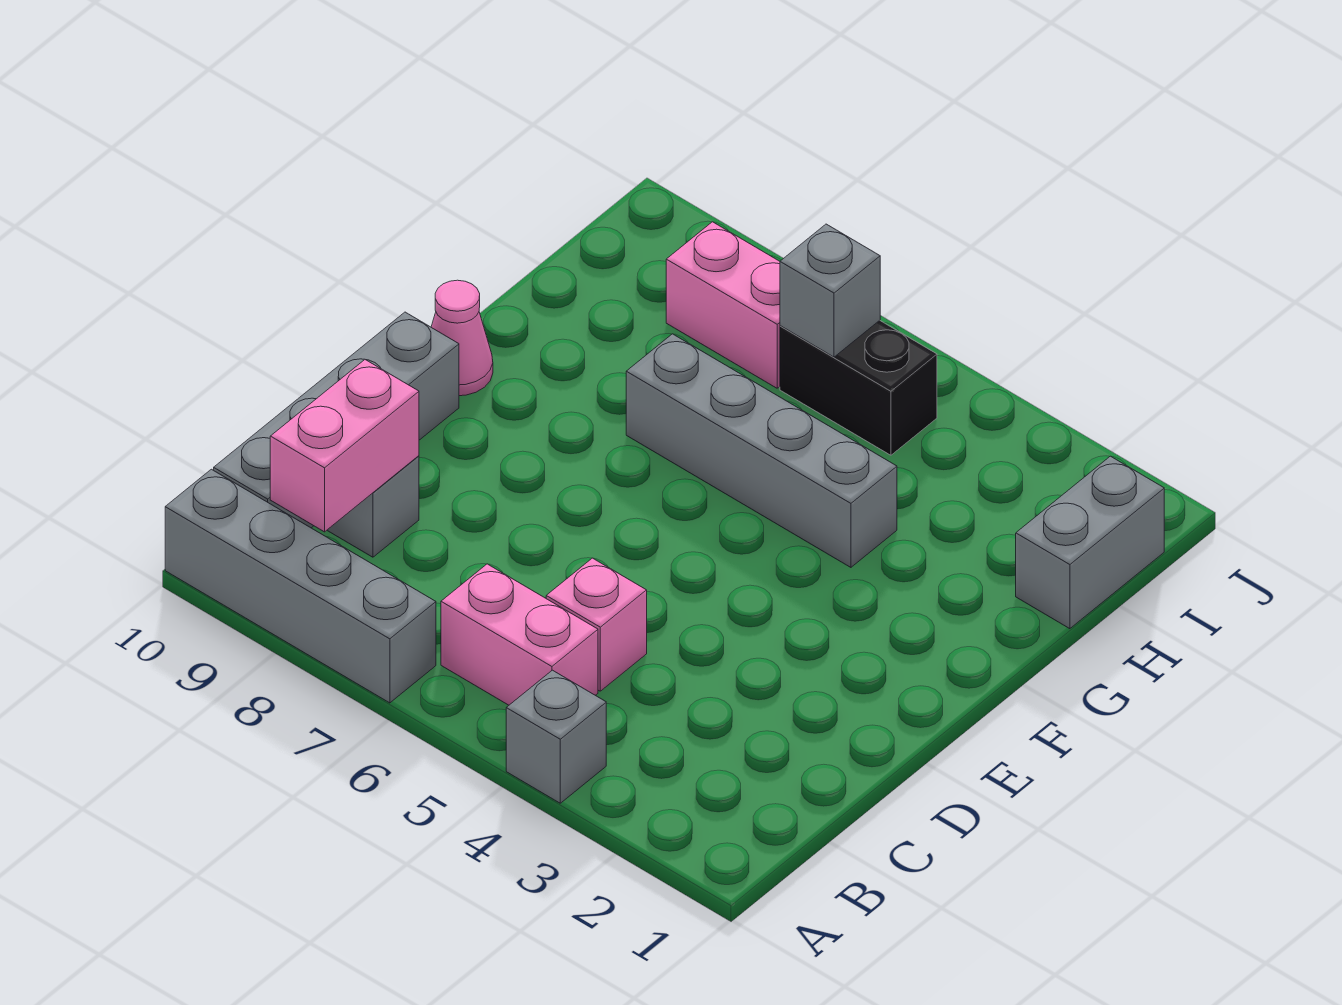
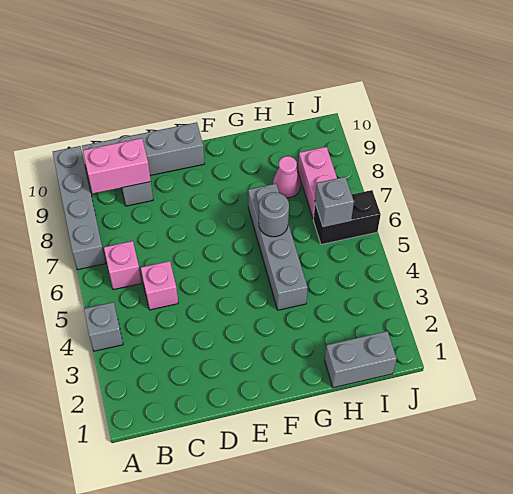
pink brick B5:B6 level 1 -> pink brick B6 level 1
pink cone F10 level 1 -> pink cone H8 level 1
none -> grey round brick G6 level 2
black brick I5:I6 level 1 -> black brick I6:J6 level 1

